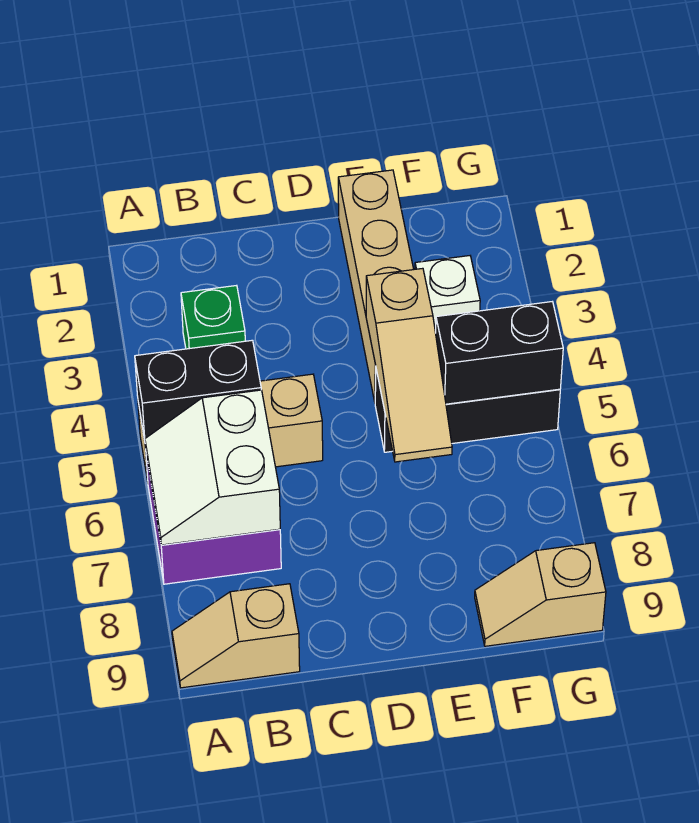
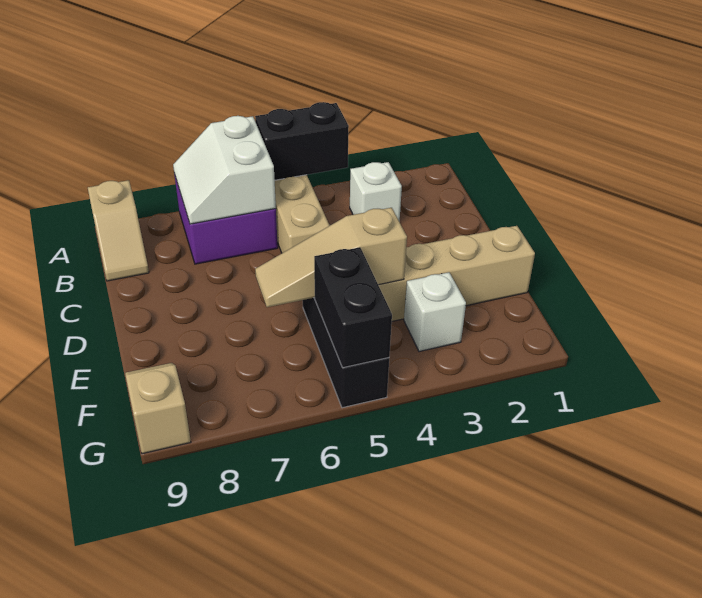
black brick A5:B5 level 2 -> black brick A4:A5 level 2
white slope A6:B7 level 2 top B -> white slope A6:B7 level 2 top 6
tan slope A9:B9 level 1 top B -> tan slope A9:B9 level 1 top A
green brick B3 level 1 -> white brick B3 level 1

